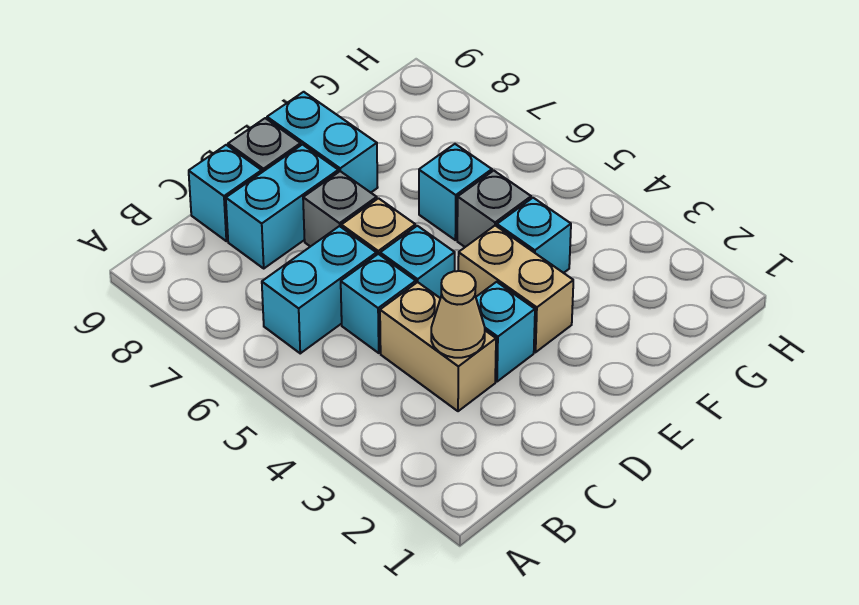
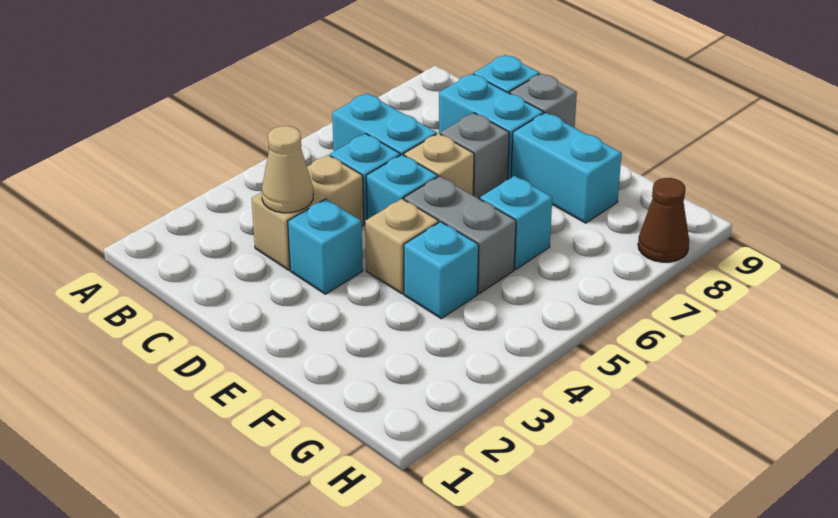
tan brick E3:E4 level 1 -> tan brick E4 level 1
cyan brick E8:E9 level 1 -> cyan brick E8:F8 level 1
grey brick F5 level 1 -> grey brick E5:F5 level 1
none -> brown cone H8 level 1

